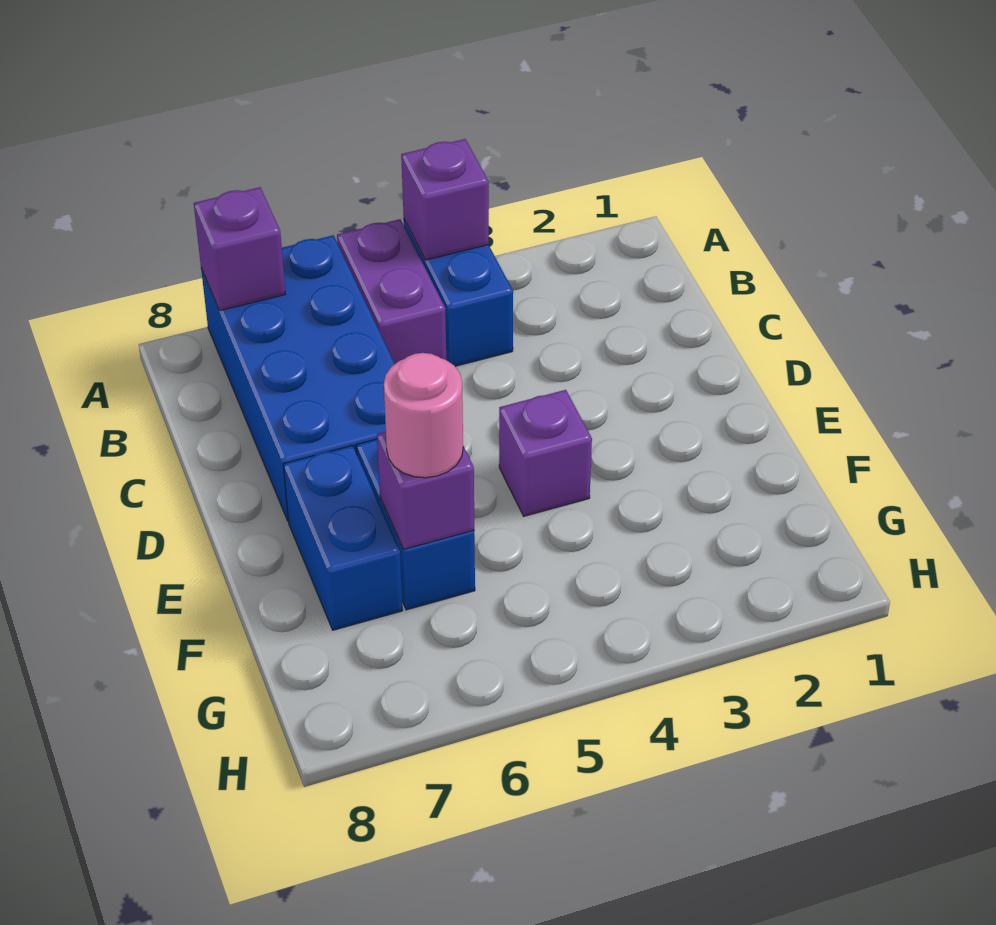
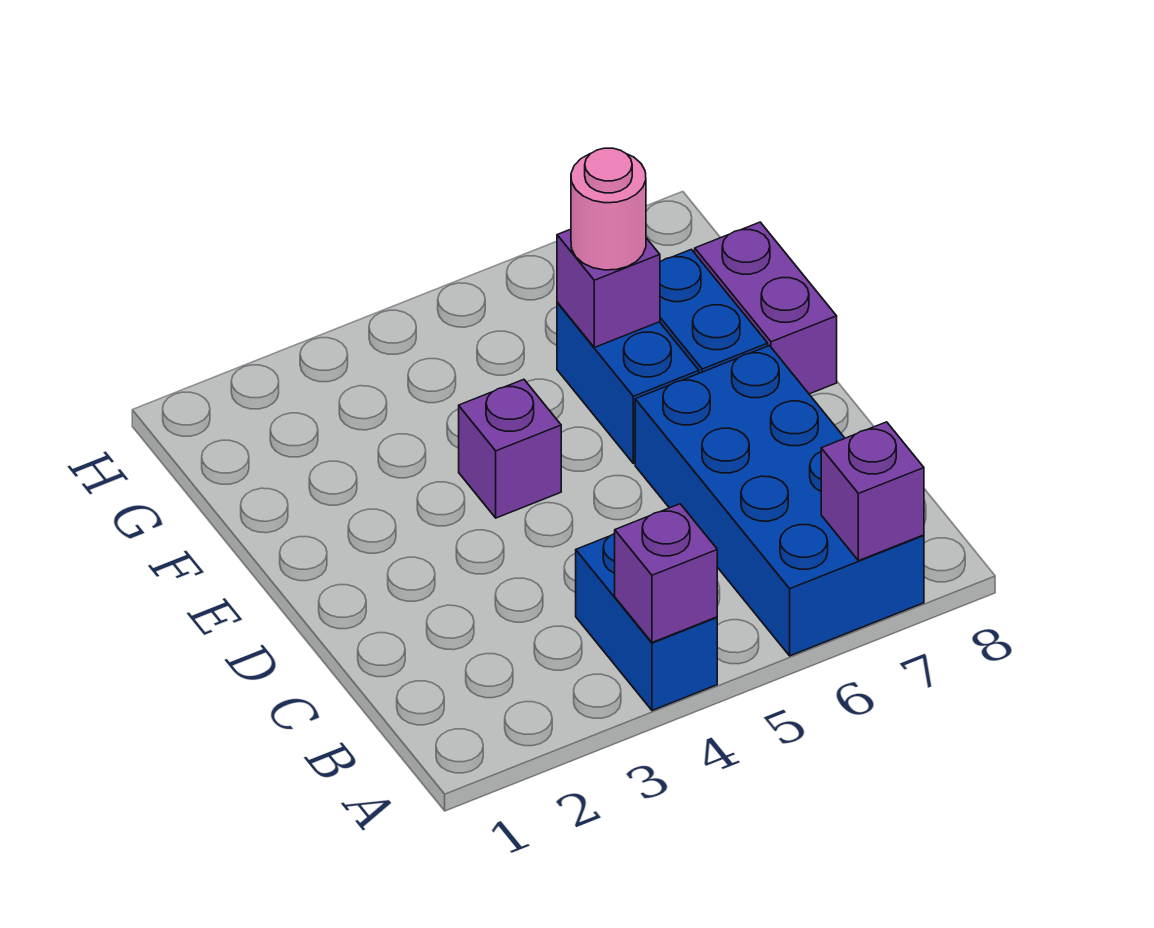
purple brick A5:B5 level 1 -> purple brick E8:F8 level 1

